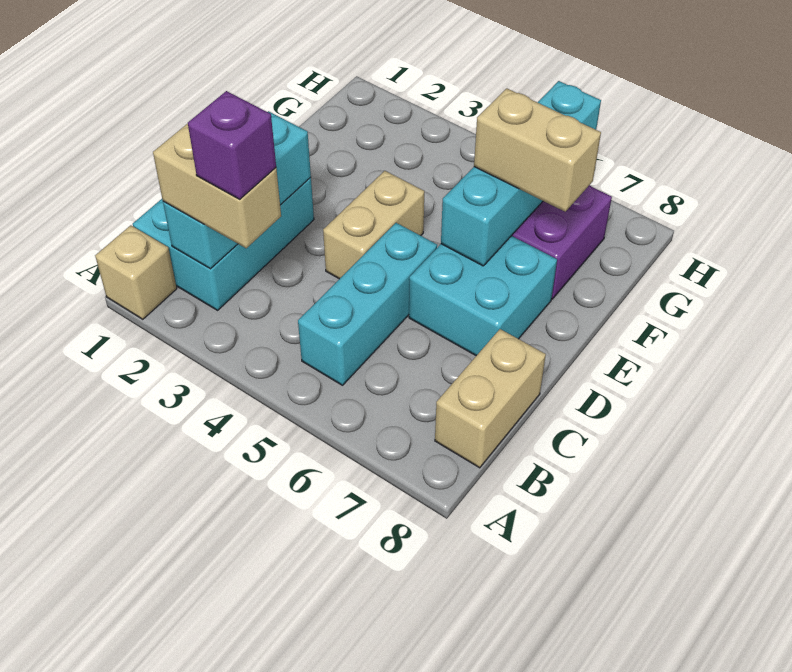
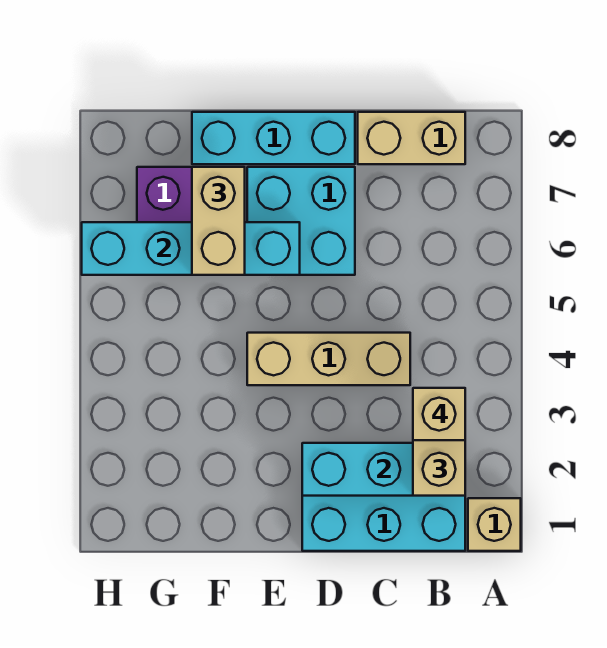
purple brick B3 level 4 -> tan brick B3 level 4
cyan brick B5:D5 level 1 -> cyan brick D8:F8 level 1
tan brick D4:E4 level 1 -> tan brick C4:E4 level 1

